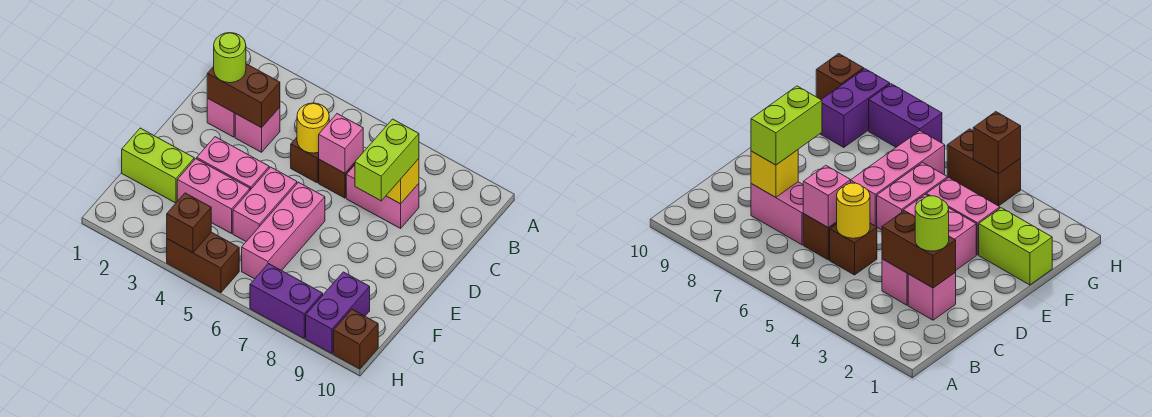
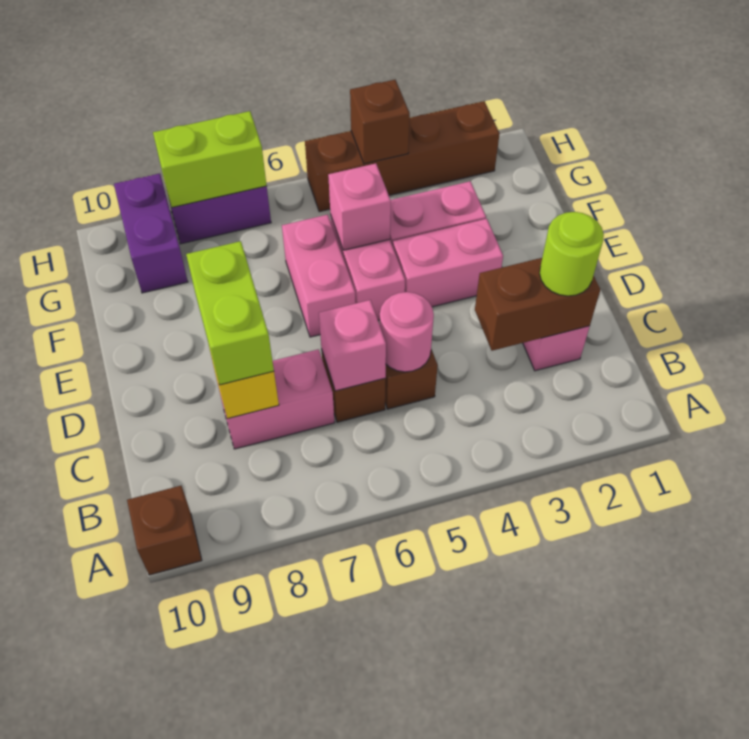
pink brick C3 level 1 -> pink brick F5 level 2
yellow round brick C5 level 2 -> pink round brick C5 level 2
pink brick E6:G6 level 1 -> pink brick E6:F6 level 1
lime brick F1:F2 level 1 -> lime brick H7:H8 level 2
brown brick H4:H5 level 1 -> brown brick H2:H5 level 1
brown brick H10 level 1 -> brown brick A10 level 1

